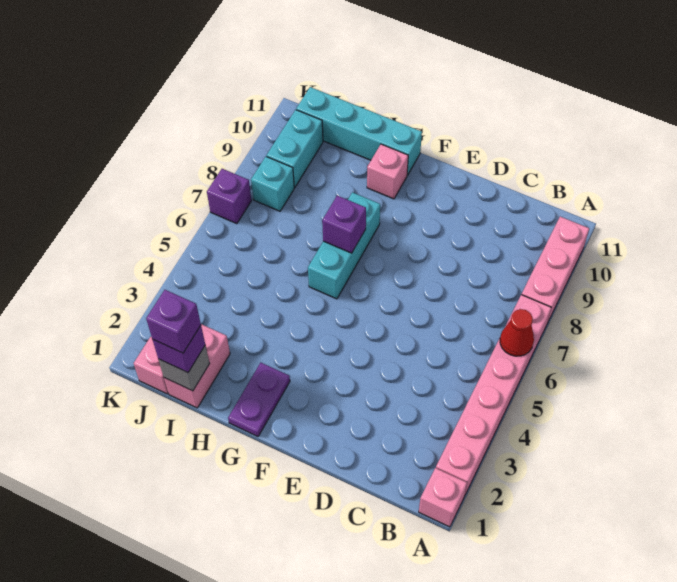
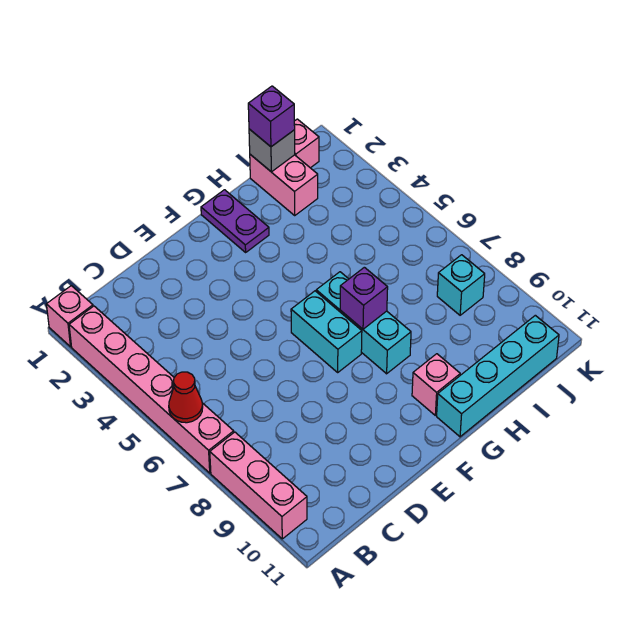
purple brick I1 level 4 -> none
cyan brick J9:J10 level 1 -> cyan brick F6:F7 level 1
purple brick K7 level 1 -> none

